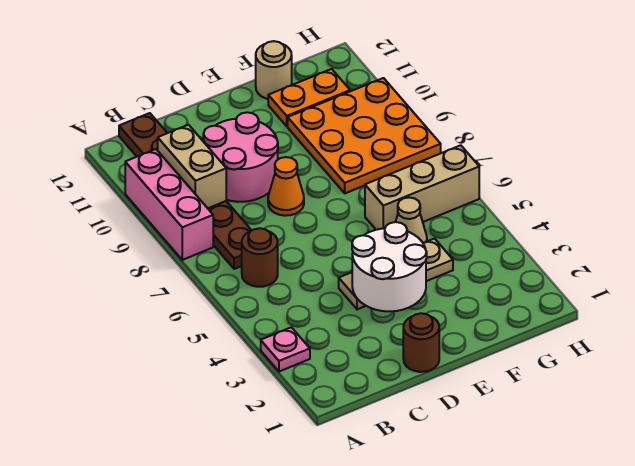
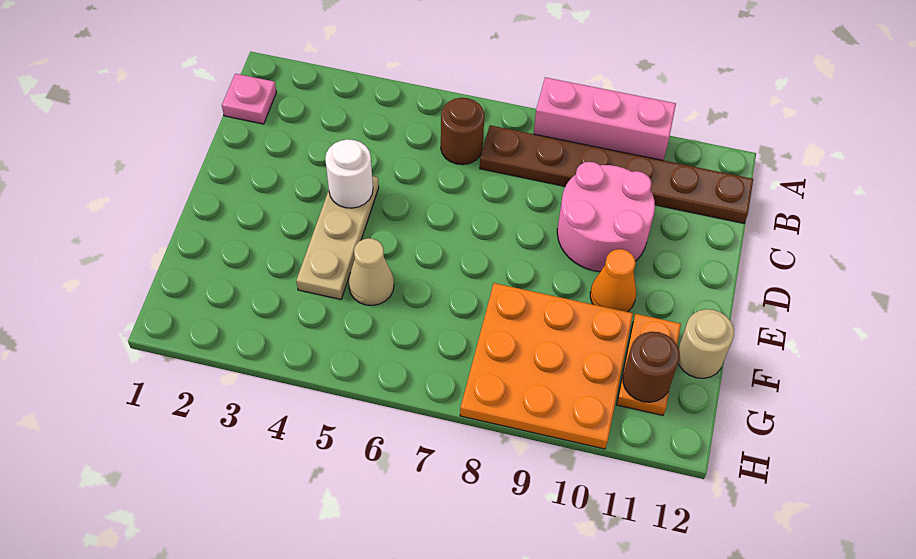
pink plate A3 level 1 -> pink plate B1 level 1
tan brick B9:B10 level 2 -> none
brown round brick D1 level 1 -> brown round brick G11 level 2
white round brick D3:E4 level 2 -> white round brick D4 level 2
orange cone D8 level 1 -> orange cone E10 level 1
tan brick F6:H6 level 1 -> none

